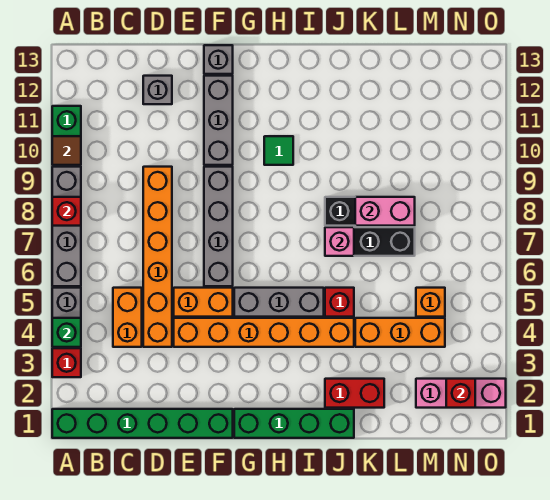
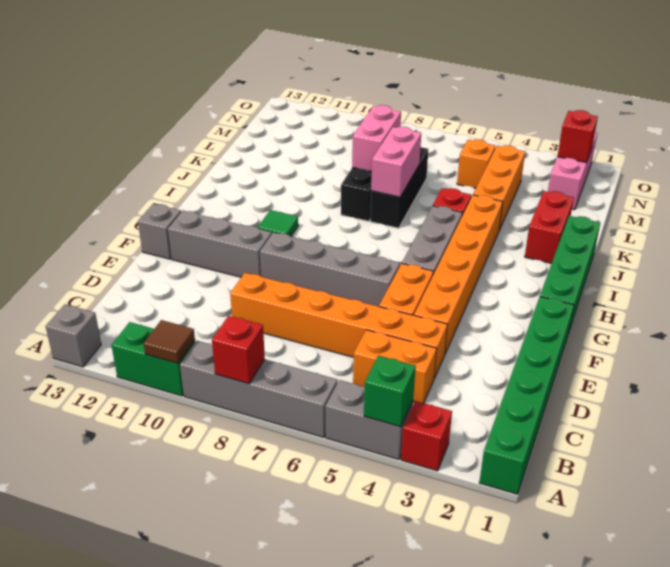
grey brick D12 level 1 -> grey brick A13 level 1
pink brick J7 level 2 -> pink brick J7:K7 level 2

